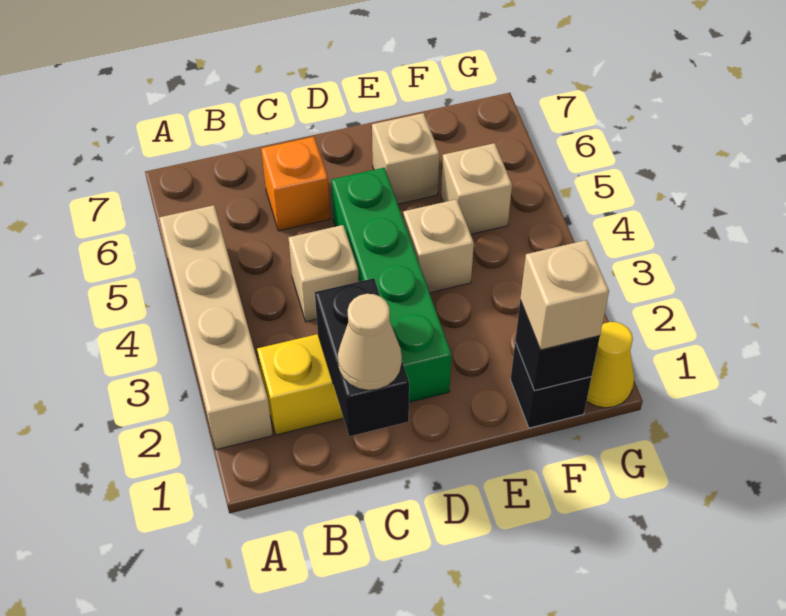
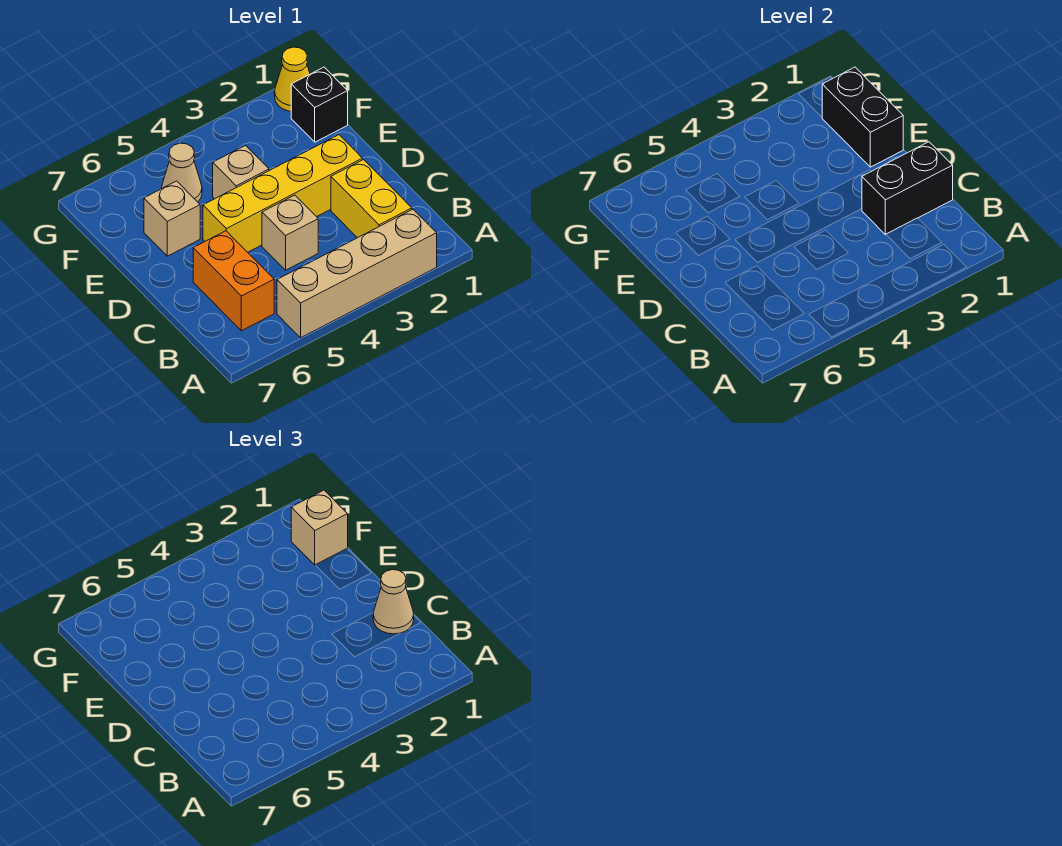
orange brick C6 level 1 -> orange brick B6:C6 level 1
green brick D2:D5 level 1 -> yellow brick D2:D5 level 1
black brick F1 level 2 -> black brick E1:F1 level 2
tan brick F5 level 1 -> tan cone F5 level 1

